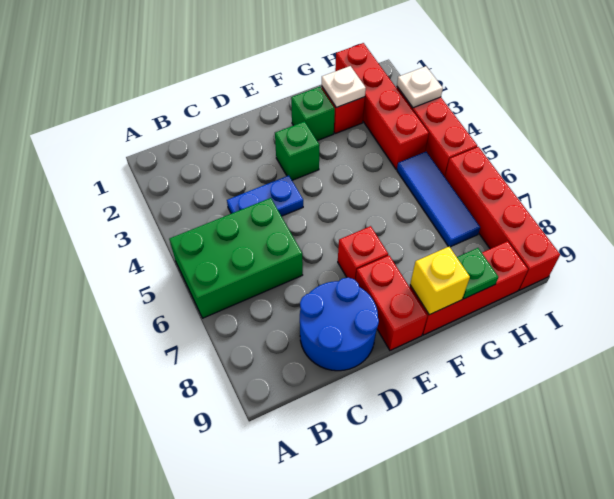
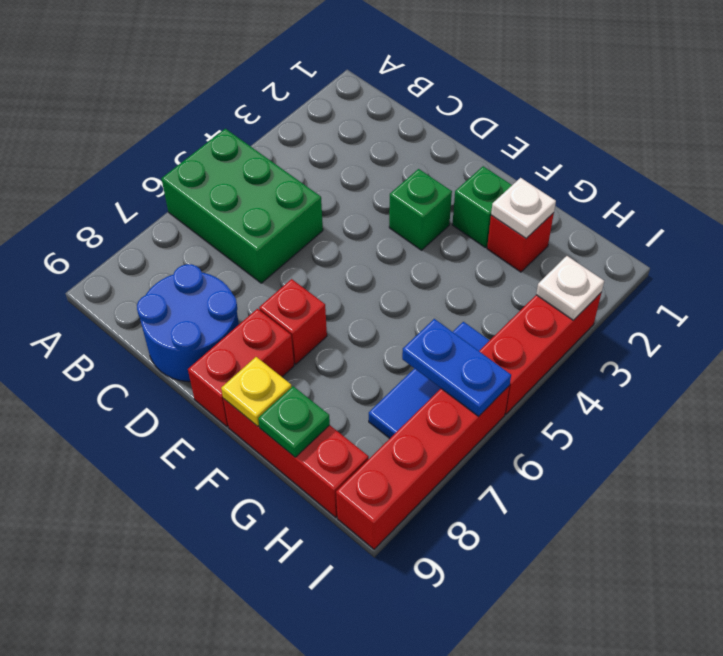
blue plate C4:D4 level 1 -> blue plate H6:I6 level 2
yellow brick F9 level 2 -> yellow plate F9 level 2
red brick H1:H4 level 1 -> none

